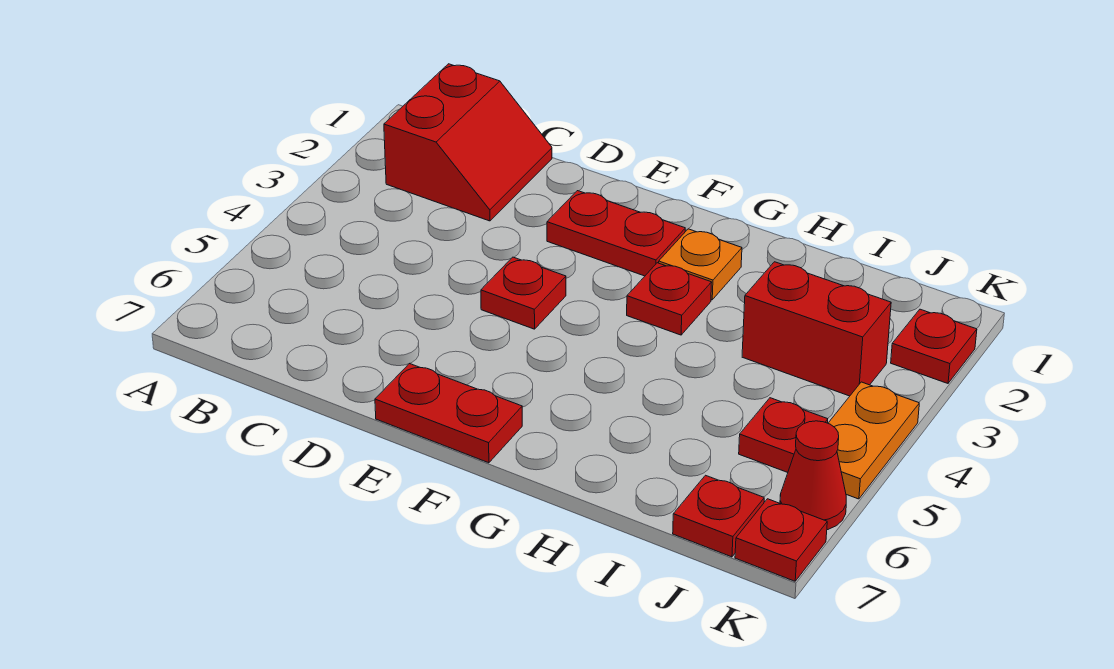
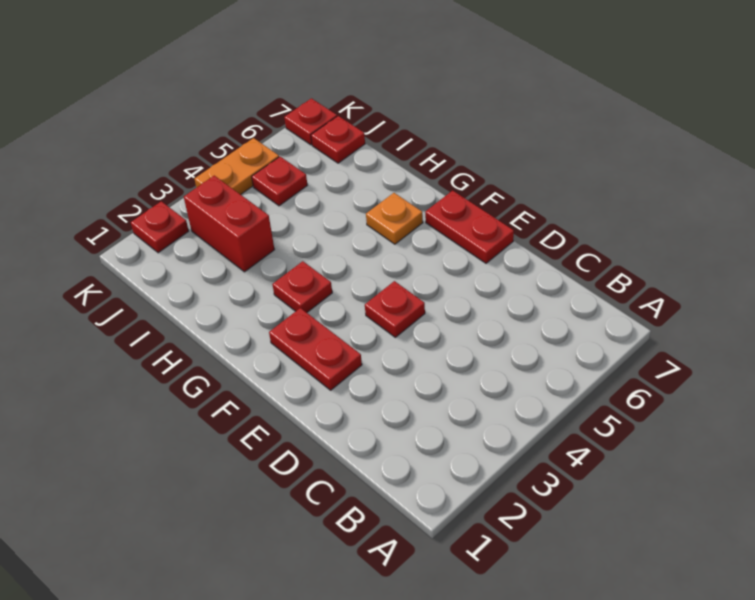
red slope B1:C2 level 1 top B -> none
orange plate G2 level 1 -> orange plate G6 level 1
red cone K6 level 1 -> none

